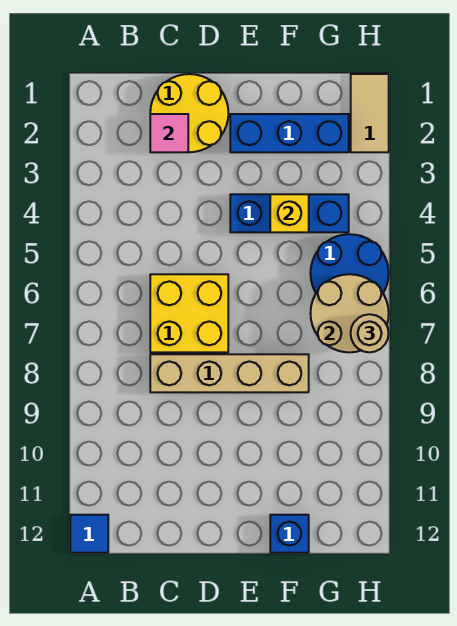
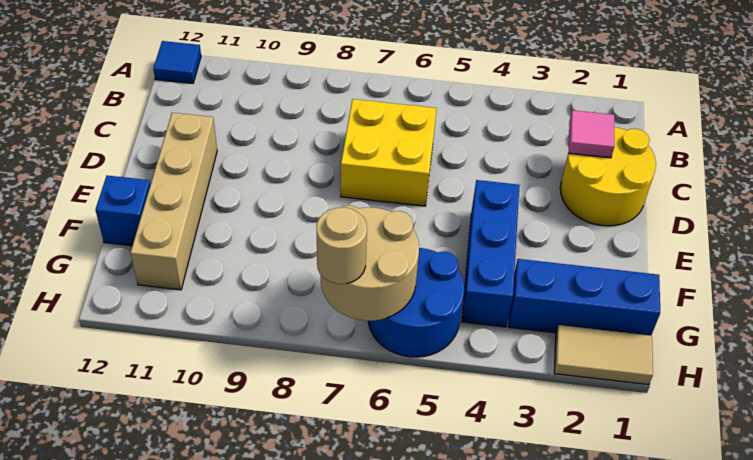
tan brick C8:F8 level 1 -> tan brick D11:G11 level 1
blue brick E2:G2 level 1 -> blue brick G1:G3 level 1
yellow brick F4 level 2 -> none

